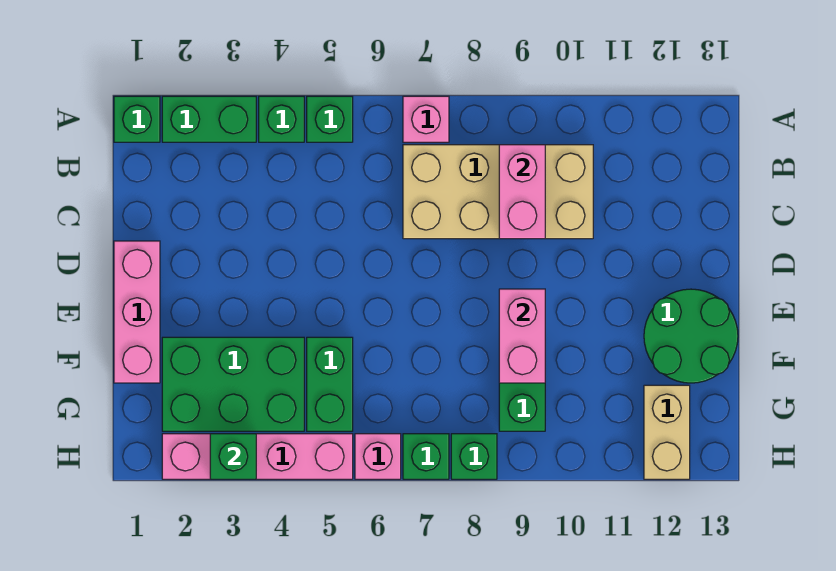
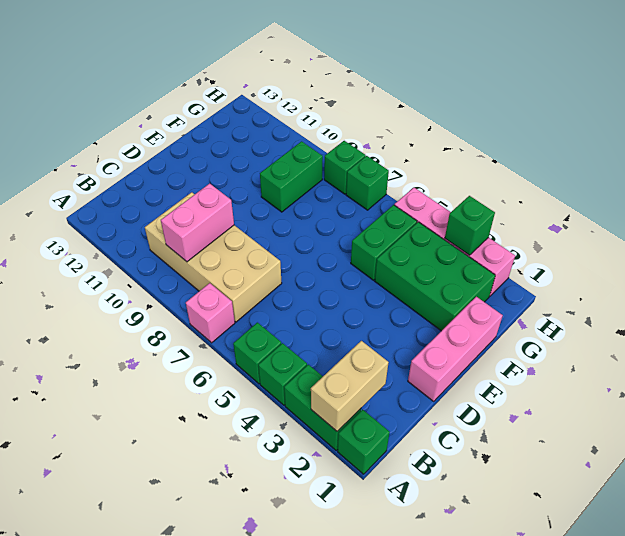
pink brick E9:F9 level 2 -> none
green round brick E12:F13 level 1 -> none
tan brick G12:H12 level 1 -> tan brick A2:B2 level 2
pink brick H6 level 1 -> none

